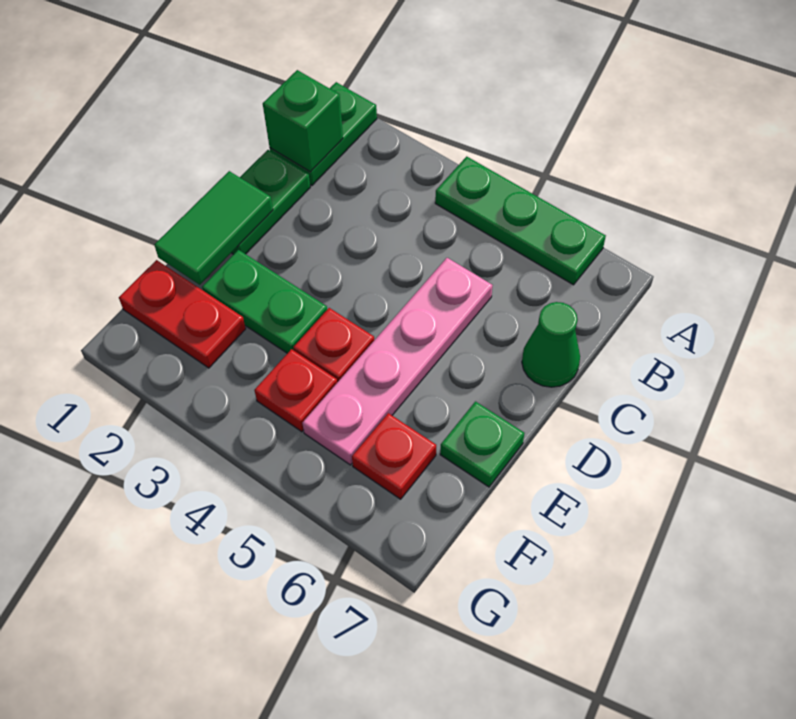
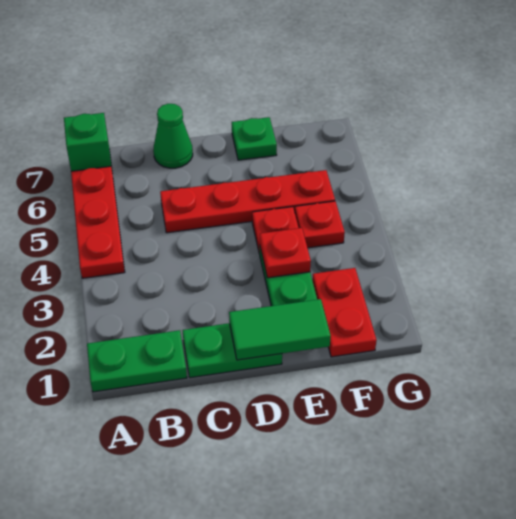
green plate A4:A6 level 1 -> red plate A4:A6 level 1
green brick B1 level 2 -> green brick A7 level 1
pink plate C5:F5 level 1 -> red plate C5:F5 level 1
red plate F6 level 1 -> red plate E3 level 2

